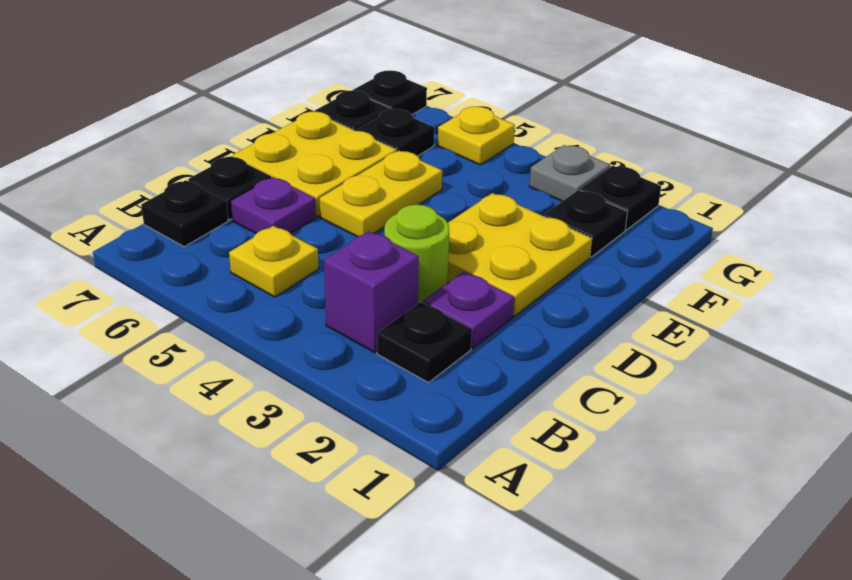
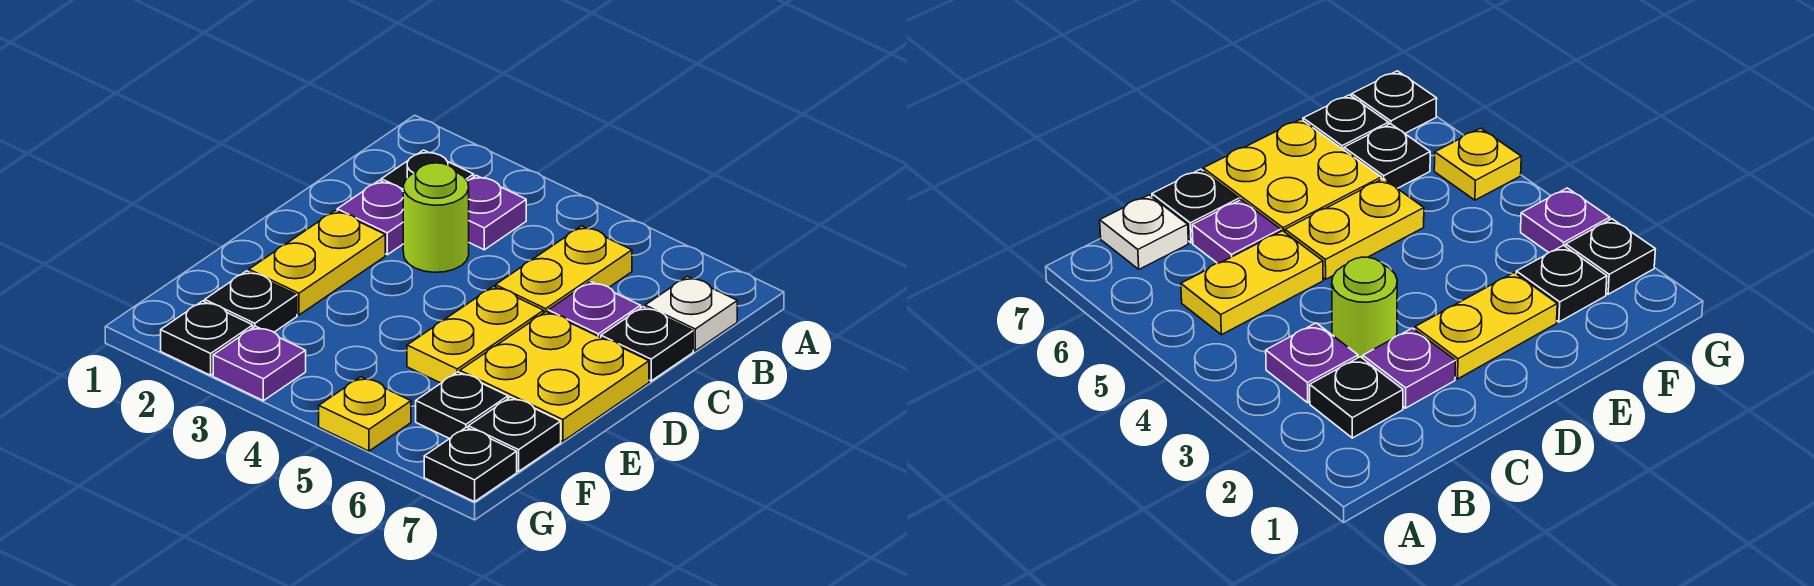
purple brick B3 level 1 -> purple plate B3 level 1
yellow plate B5 level 1 -> yellow plate B5:C5 level 1
black plate B7 level 1 -> white plate B7 level 1
yellow plate D2:E3 level 1 -> yellow plate D2:E2 level 1
grey plate G3 level 1 -> purple plate G3 level 1

